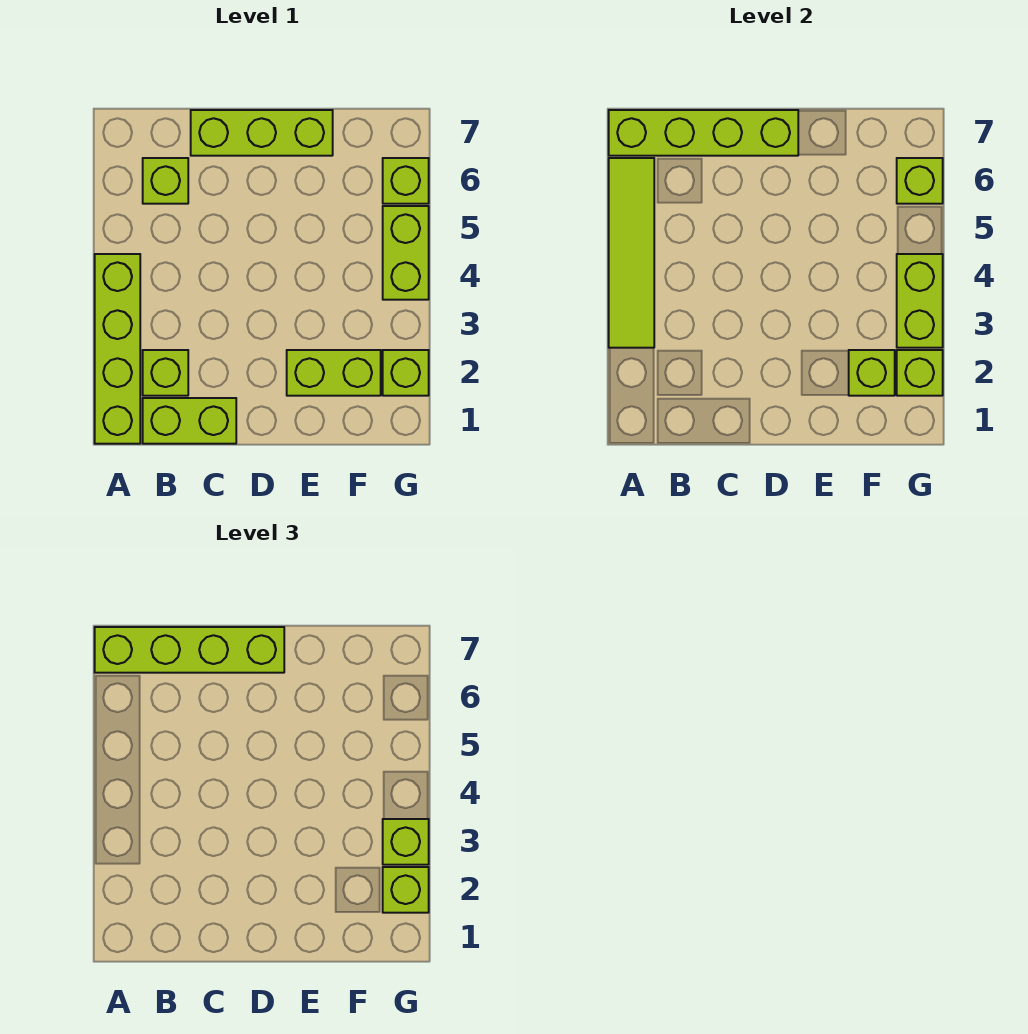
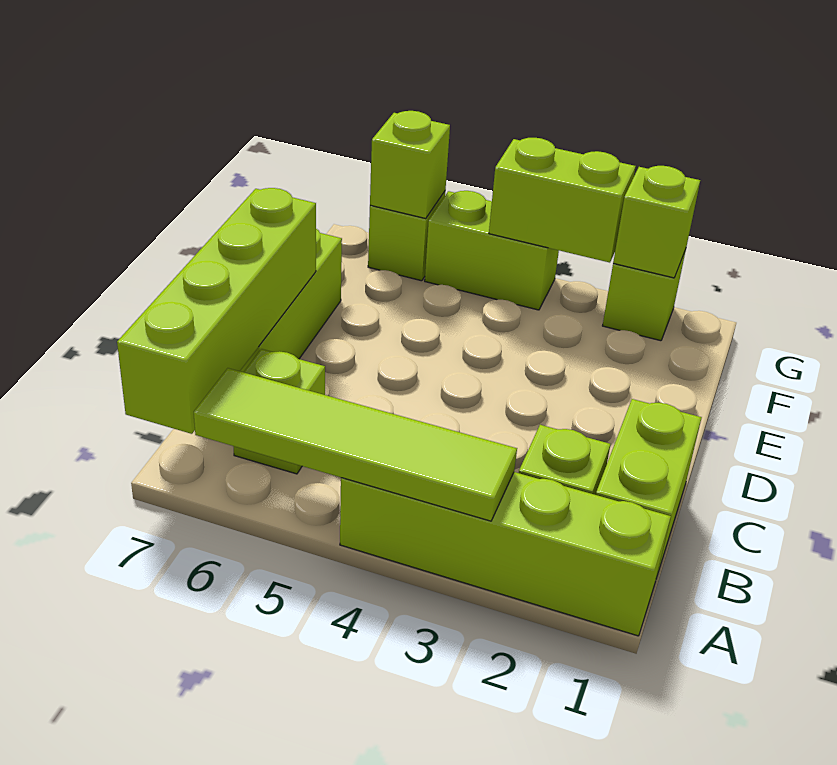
lime brick A7:D7 level 3 -> none
lime brick E2:F2 level 1 -> none
lime brick F2 level 2 -> none
lime brick G2 level 3 -> none
lime brick G3 level 3 -> none

